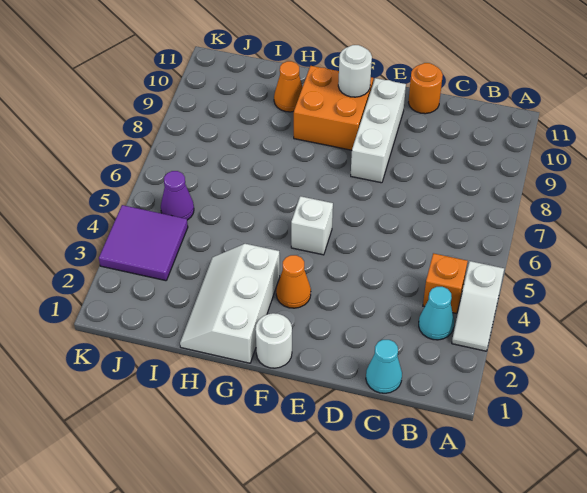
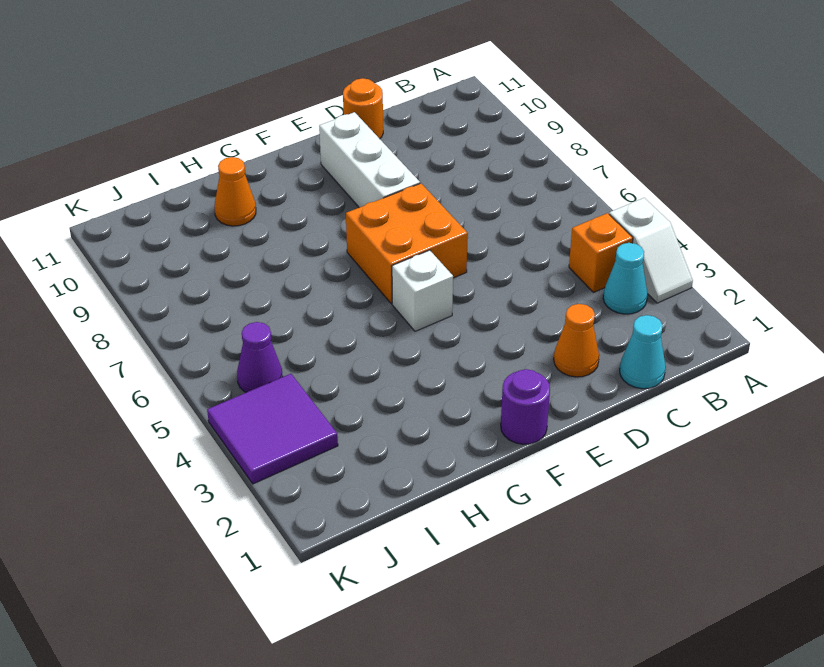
white round brick F1 level 1 -> purple round brick F1 level 1
orange cone F3 level 1 -> orange cone D2 level 1
orange brick F9:G10 level 1 -> orange brick E6:F7 level 1
white round brick F10 level 2 -> none
white slope G1:H3 level 1 top G -> none

